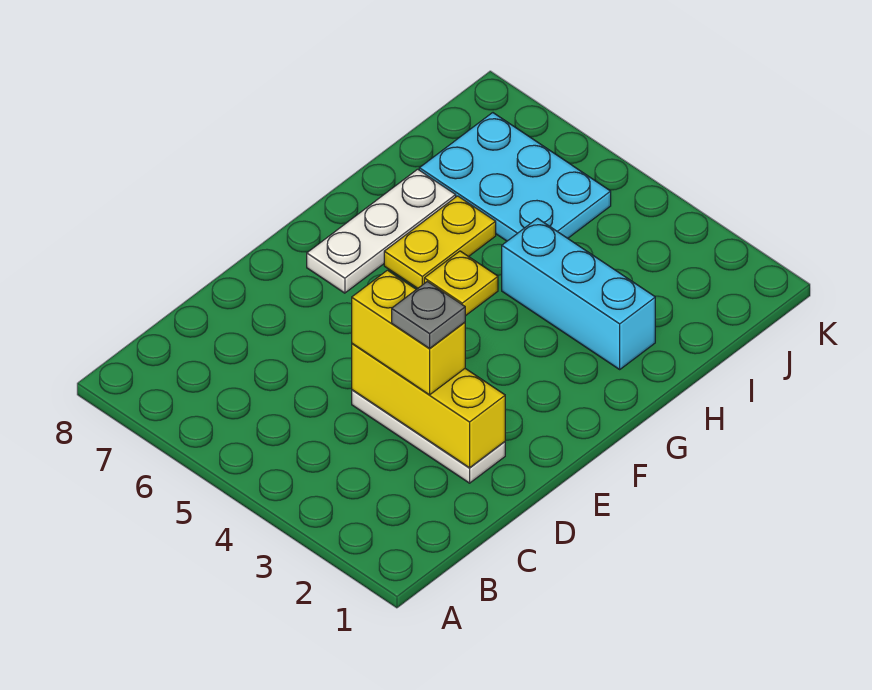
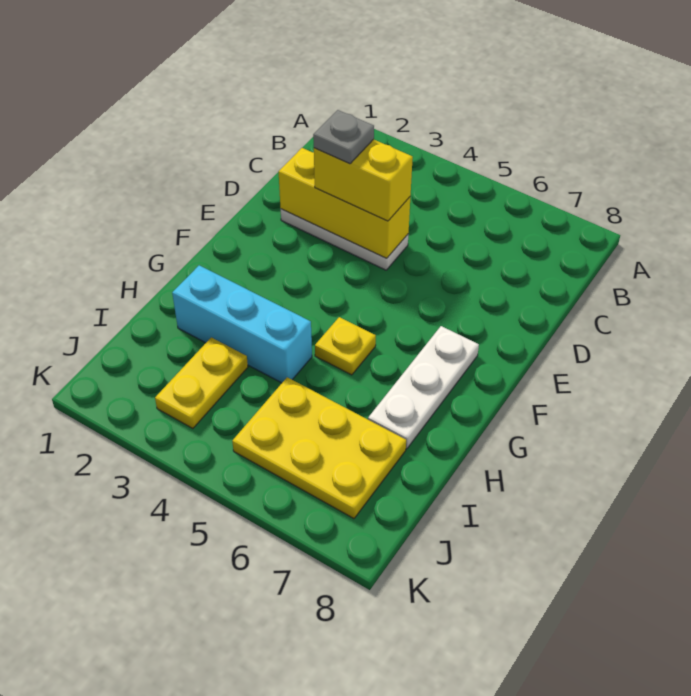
yellow plate G6:H6 level 1 -> yellow plate I3:J3 level 1
cyan plate I5:J7 level 1 -> yellow plate I5:J7 level 1

